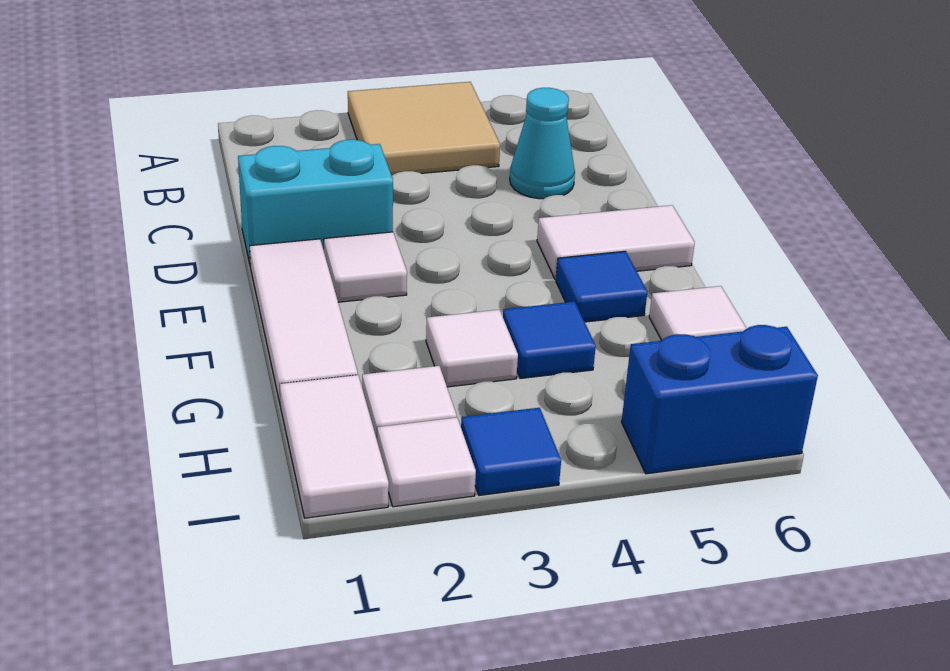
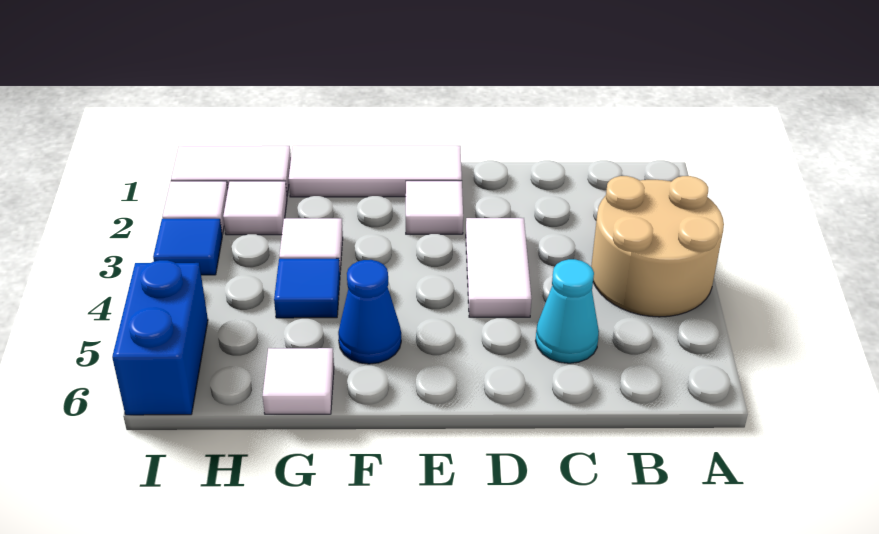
tan tile A3:B4 level 1 -> tan round brick A3:B4 level 1
cyan brick D1:D2 level 1 -> none
white tile E5:E6 level 1 -> white tile D3:D4 level 1
blue tile F5 level 1 -> blue cone F5 level 1

